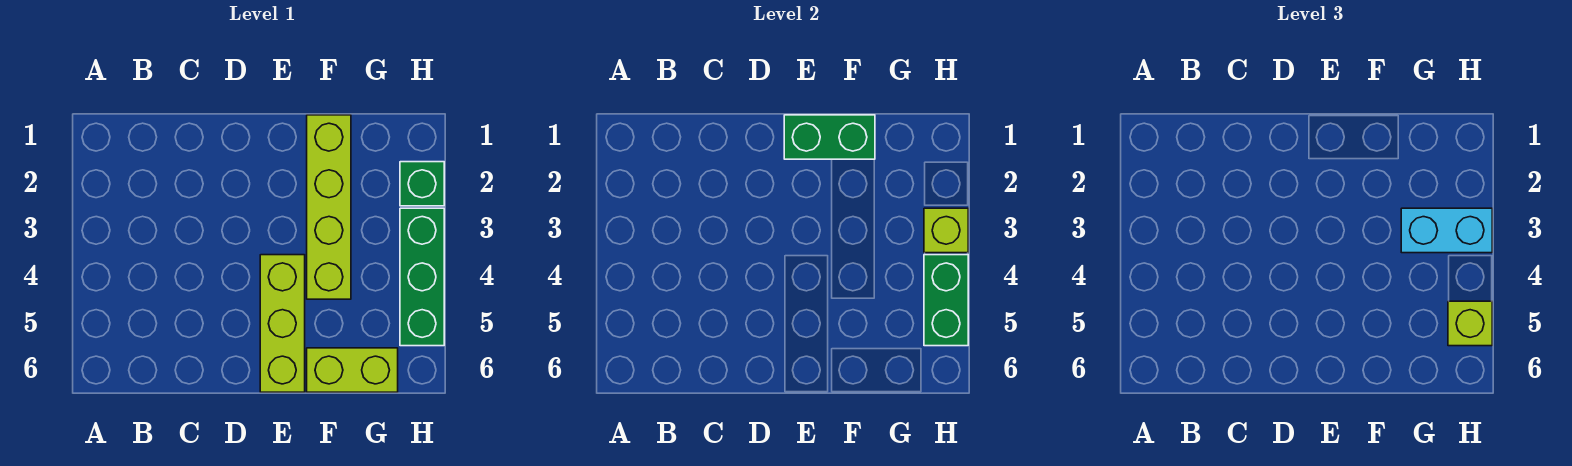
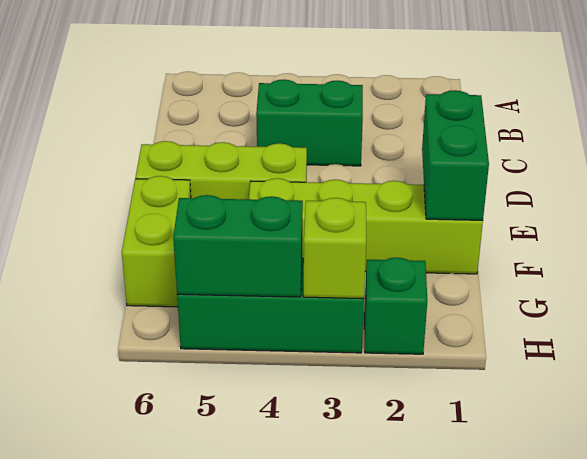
none -> green brick C3:C4 level 1
cyan brick G3:H3 level 3 -> none
lime brick H5 level 3 -> none

